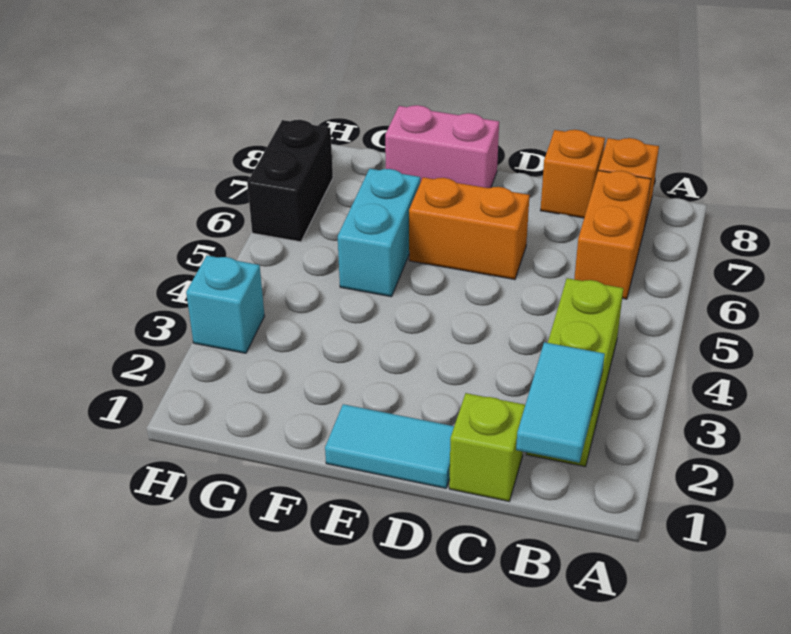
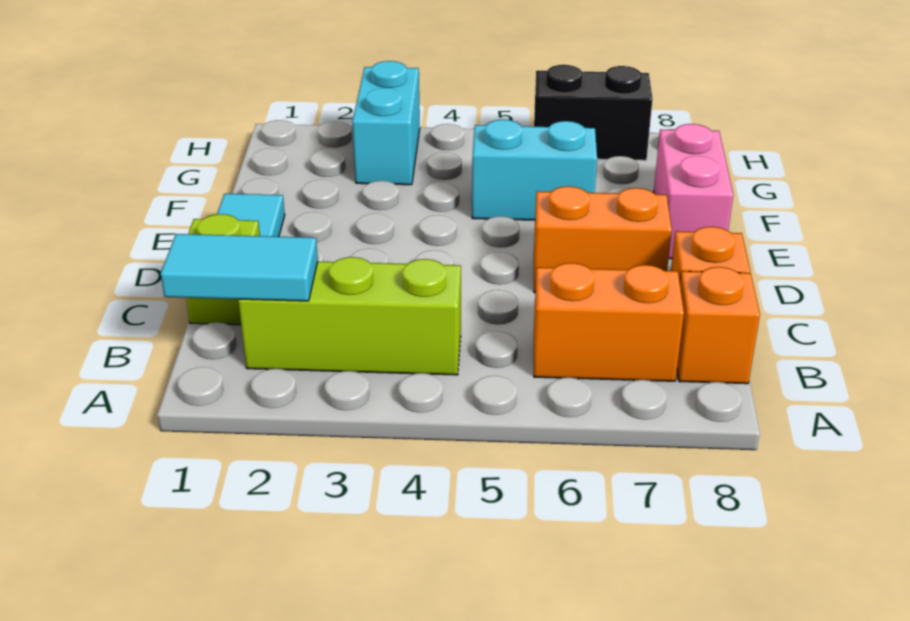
orange brick D6:E6 level 1 -> orange brick D6:D7 level 1
cyan brick H3 level 1 -> cyan brick G3:H3 level 1

